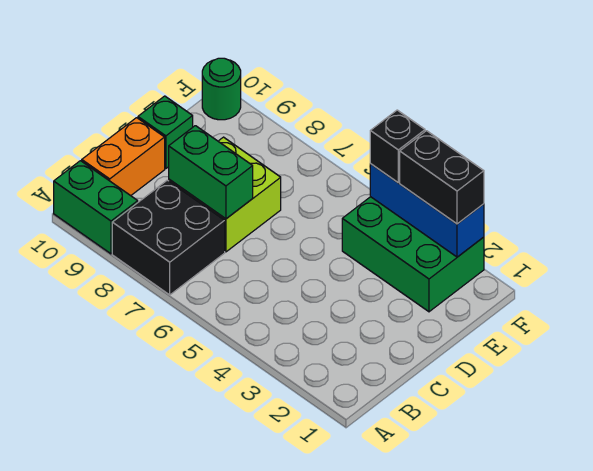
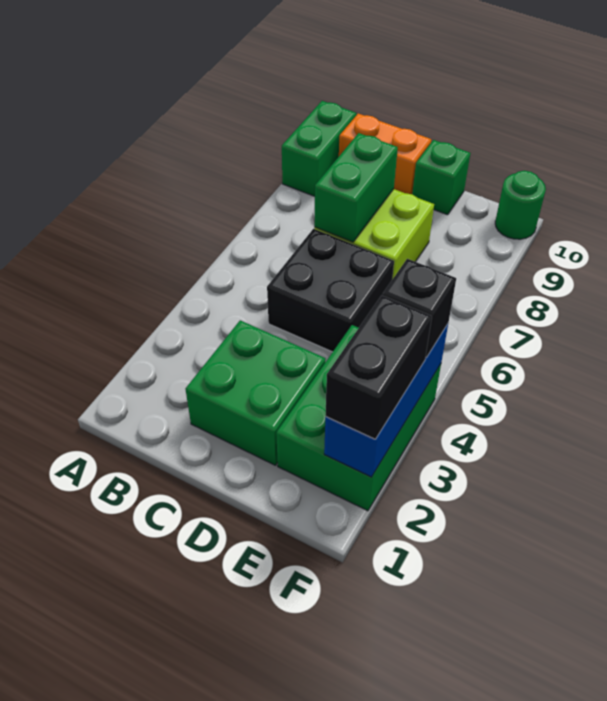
black brick A7:B8 level 1 -> black brick C5:D6 level 1
none -> green brick C2:D3 level 1

